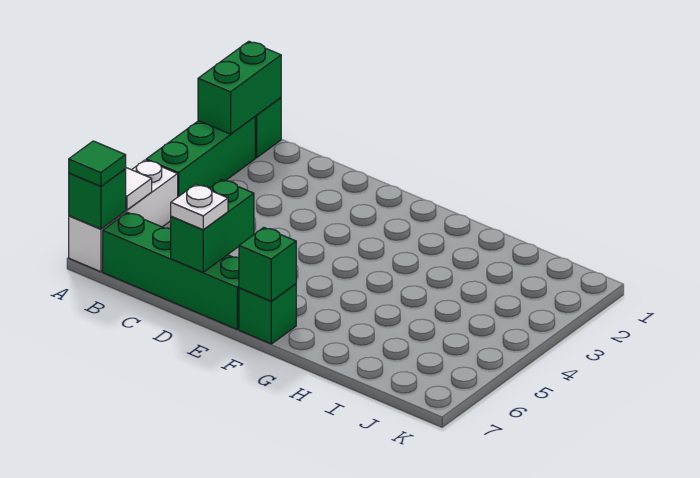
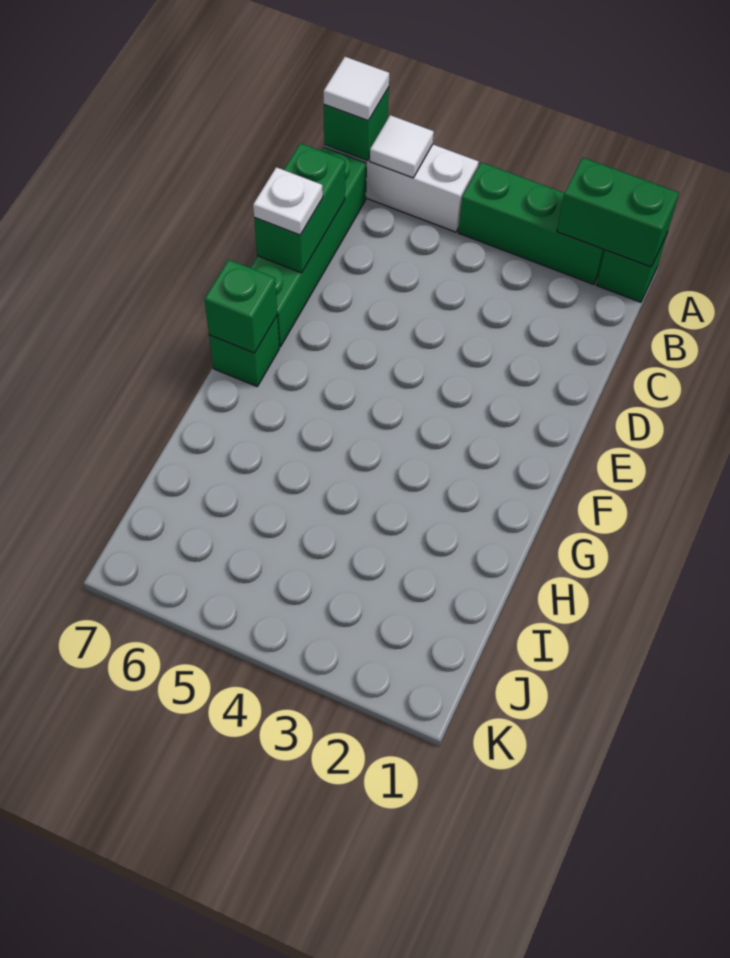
green tile A7 level 3 -> white tile A7 level 3
green brick D6:D7 level 2 -> green brick C7:D7 level 2

